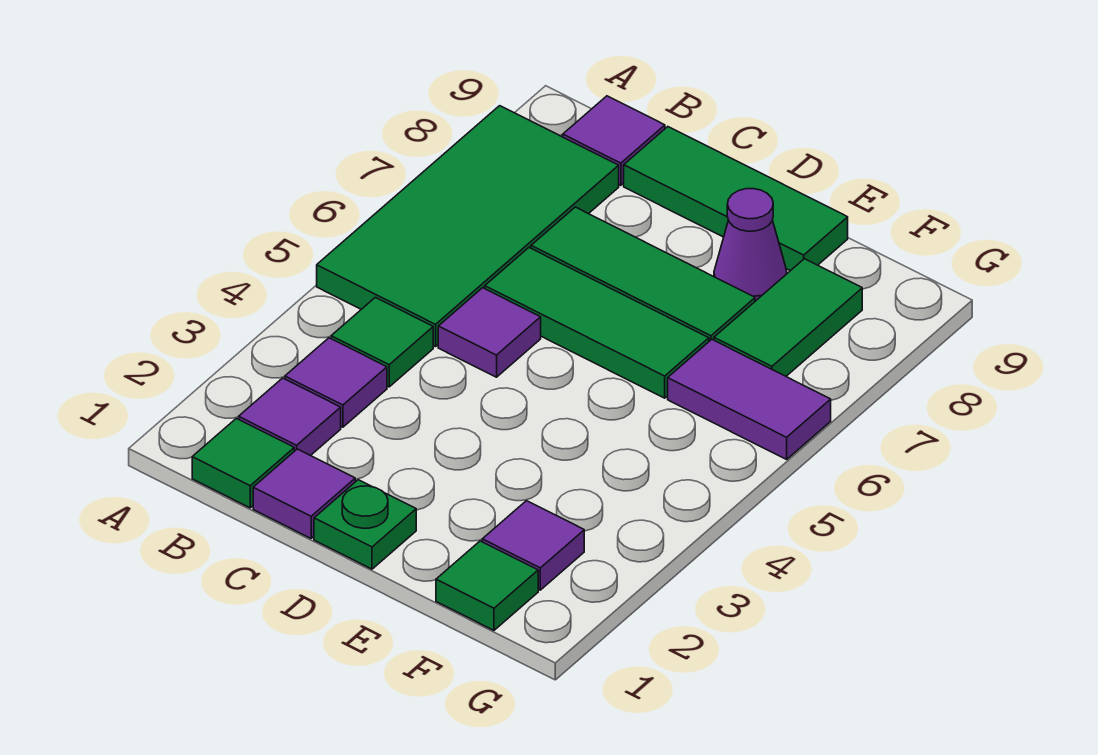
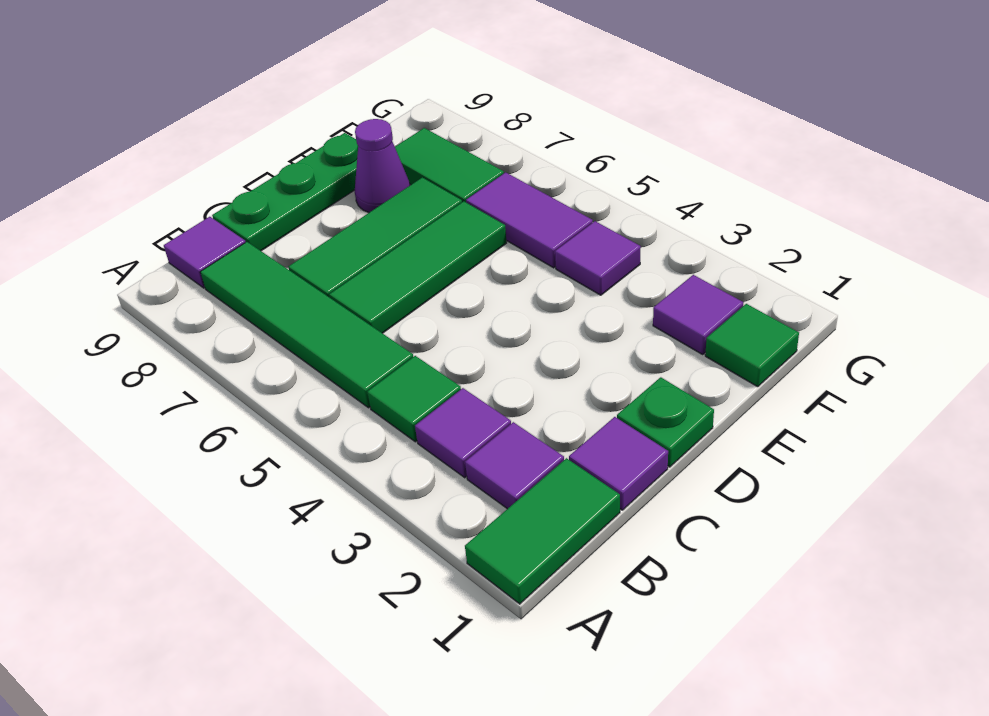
green tile A5:B8 level 1 -> green tile B5:B8 level 1
green tile B1 level 1 -> green tile A1:B1 level 1
purple tile C5 level 1 -> purple tile F4 level 1
green tile C9:E9 level 1 -> green plate C9:E9 level 1
purple tile F6:G6 level 1 -> purple tile F5:F6 level 1

